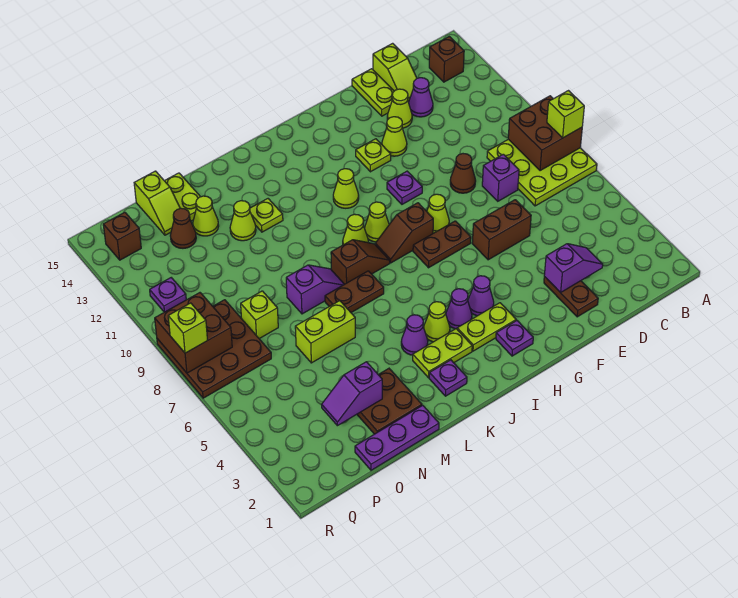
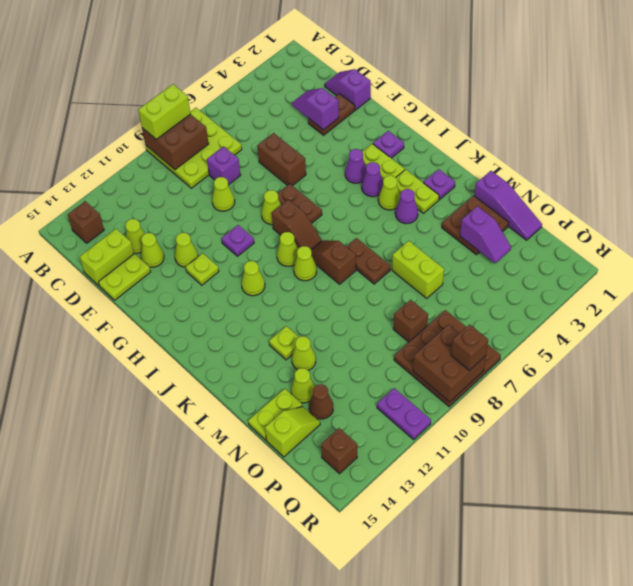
lime brick A8 level 3 -> lime brick A8:A9 level 3
purple cone D13 level 1 -> lime cone D13 level 1
lime slope D14:D15 level 1 top 15 -> lime brick D14:D15 level 1
brown cone E9 level 1 -> lime cone E9 level 1
purple slope L8:M8 level 1 top M -> purple slope D1:E1 level 1 top E
purple plate M1:O1 level 1 -> purple slope M1:O1 level 1 top M
lime brick O8 level 1 -> brown brick O8 level 1
purple plate Q11 level 1 -> purple plate Q11:R11 level 1
lime brick R8 level 3 -> brown brick R8 level 3

